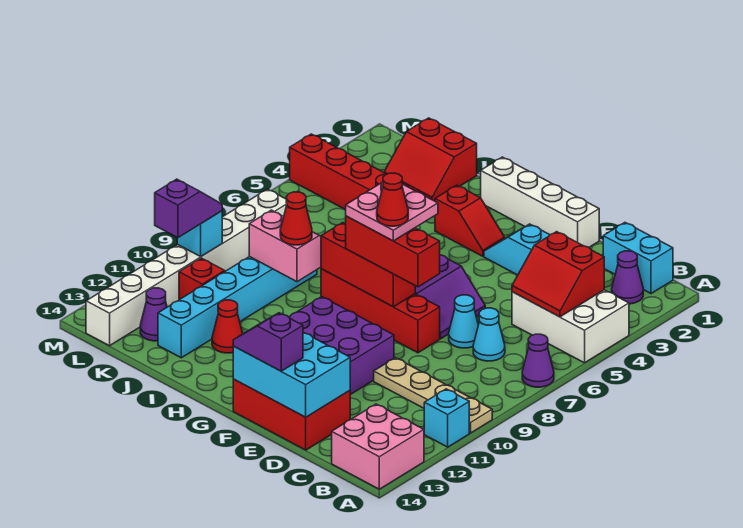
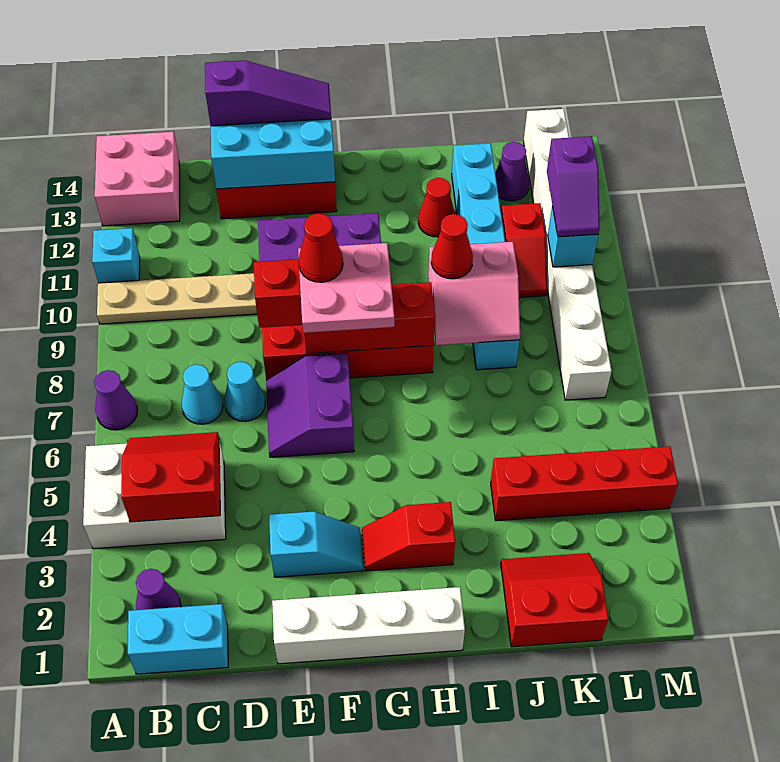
purple slope E14:F14 level 3 top E -> purple slope D14:F14 level 3 top D

